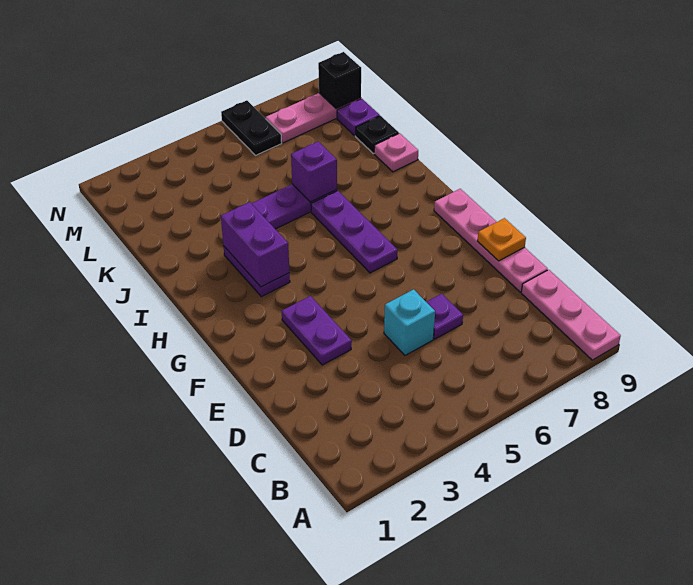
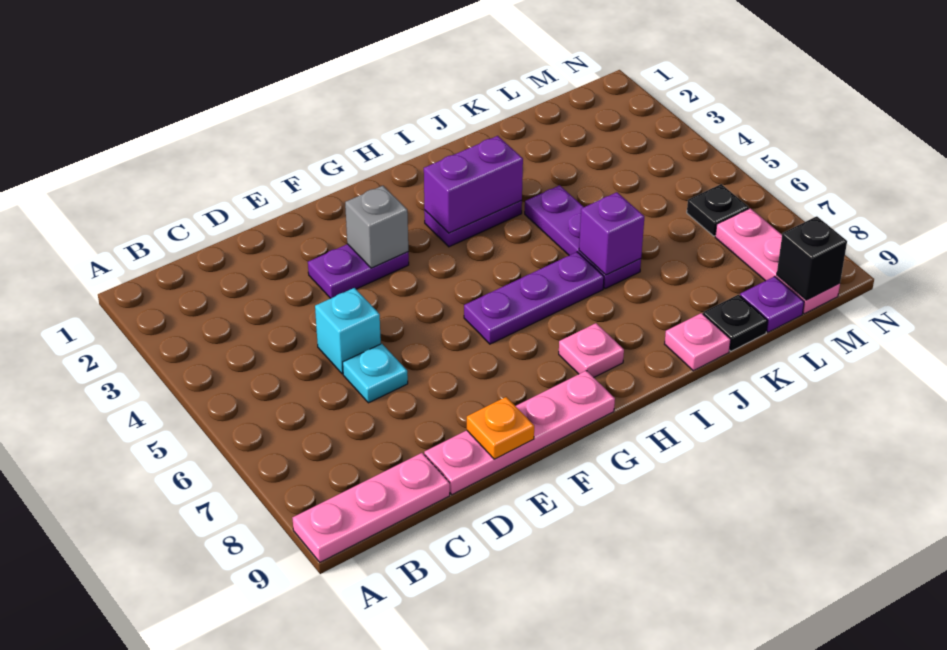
purple plate D6 level 1 -> cyan plate D6 level 1
none -> grey brick F3 level 2
none -> pink plate H8 level 1
black plate M6:N6 level 1 -> black plate M6 level 1

